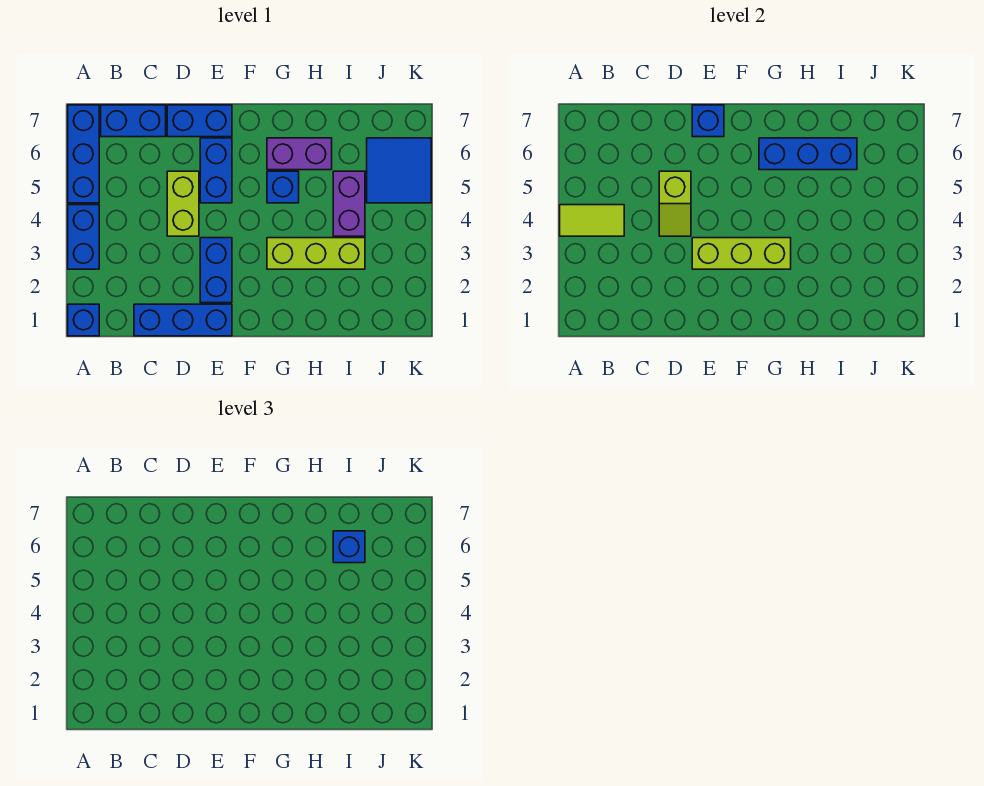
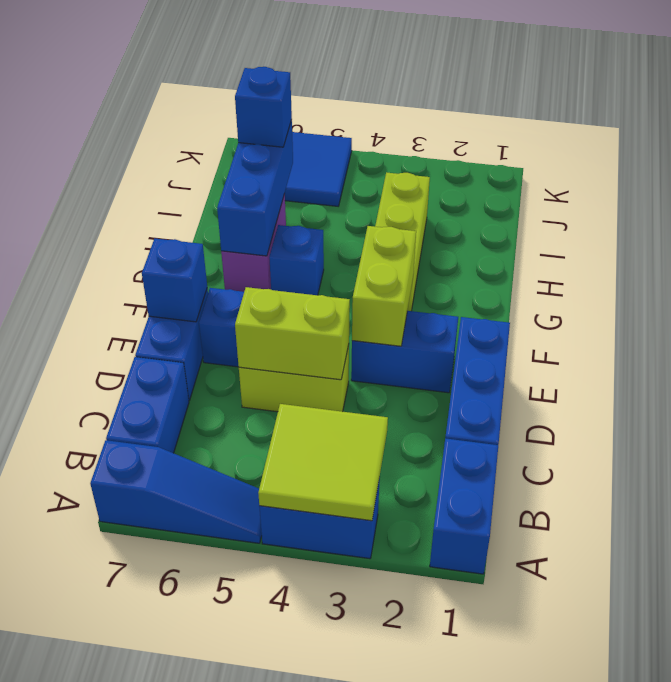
blue brick A1 level 1 -> blue brick A1:B1 level 1
lime tile A4:B4 level 2 -> lime tile A3:B4 level 2
blue brick A5:A7 level 1 -> blue slope A5:A7 level 1 top 7
lime slope D4:D5 level 2 top 5 -> lime brick D4:D5 level 2
lime brick E3:G3 level 2 -> lime brick E3:F3 level 2
purple brick I4:I5 level 1 -> none

